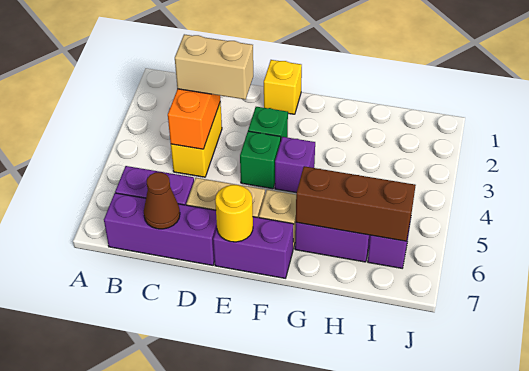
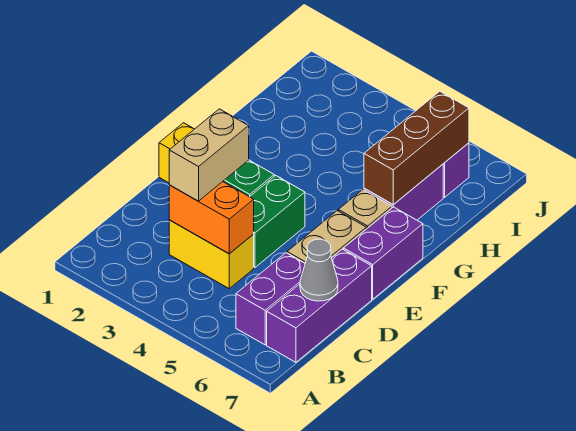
brown cone C7 level 2 -> grey cone C7 level 2
green brick E4 level 1 -> green brick D4:E4 level 1
yellow round brick E7 level 2 -> none
purple brick F4 level 1 -> none

